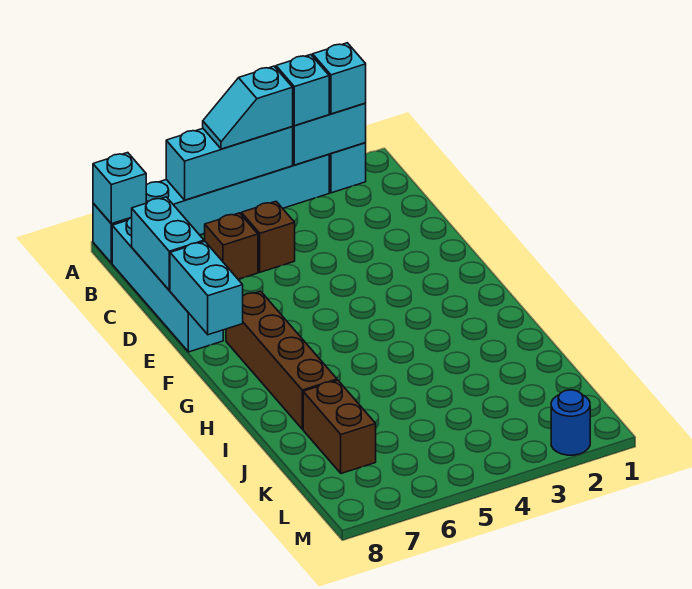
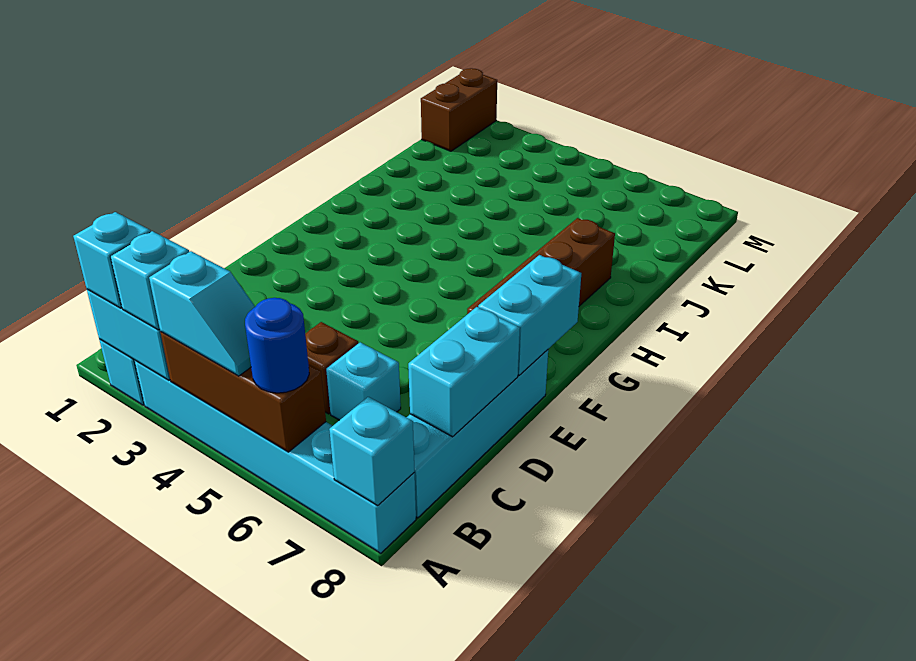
cyan brick A4:A6 level 2 -> brown brick A4:A6 level 2
brown brick C6 level 1 -> cyan brick C6 level 1
brown brick J7:K7 level 1 -> brown brick L1:M1 level 1
blue round brick M2 level 1 -> blue round brick A6 level 3

